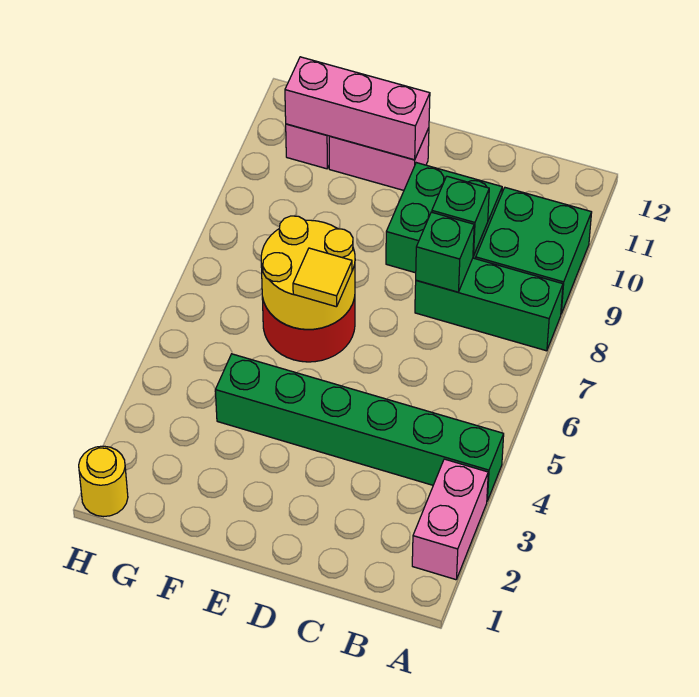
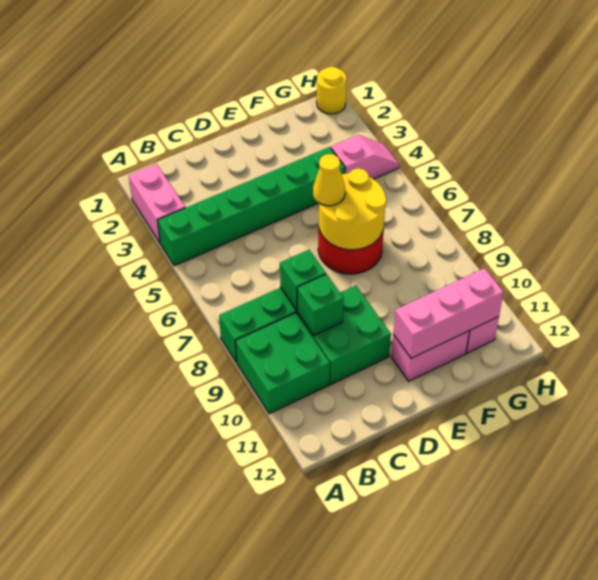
yellow tile E6 level 3 -> yellow cone E6 level 3
none -> pink slope G4:H4 level 1 top G

